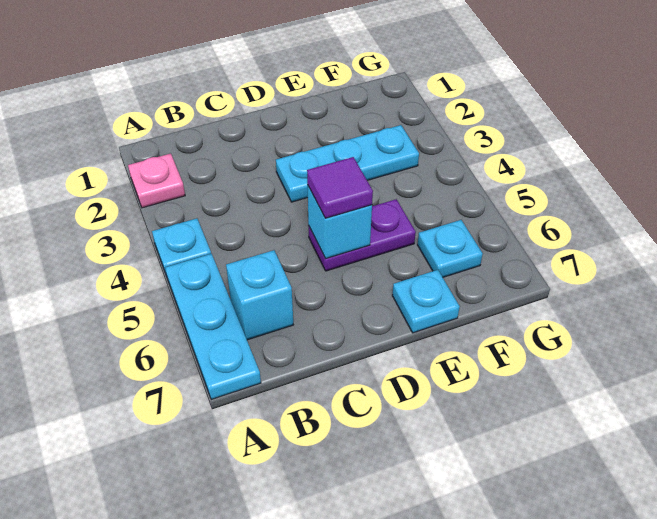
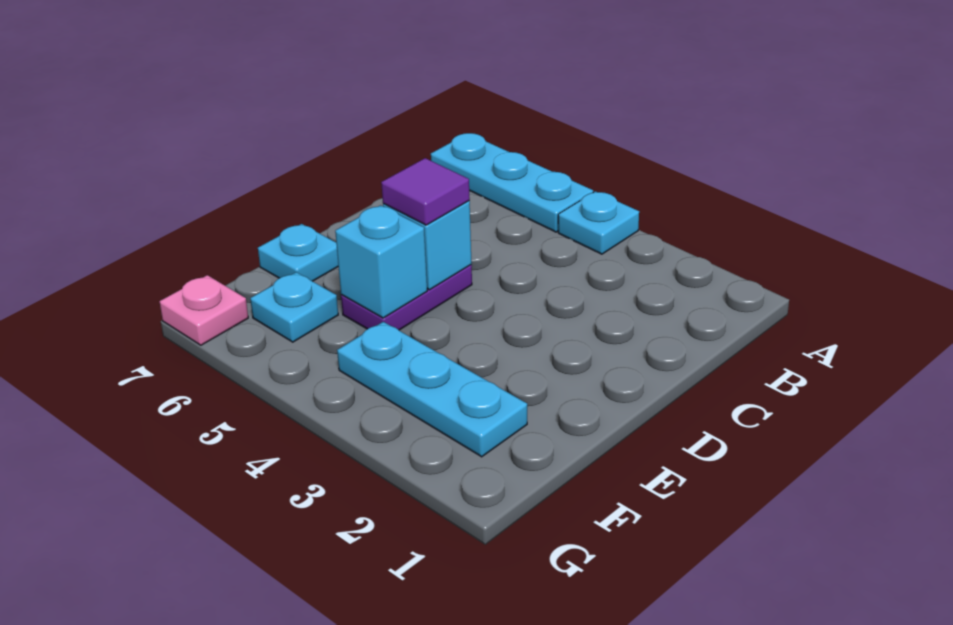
pink plate A2 level 1 -> pink plate G7 level 1
cyan brick B6 level 1 -> cyan brick E5 level 2
cyan plate D3:F3 level 1 -> cyan plate F2:F4 level 1

